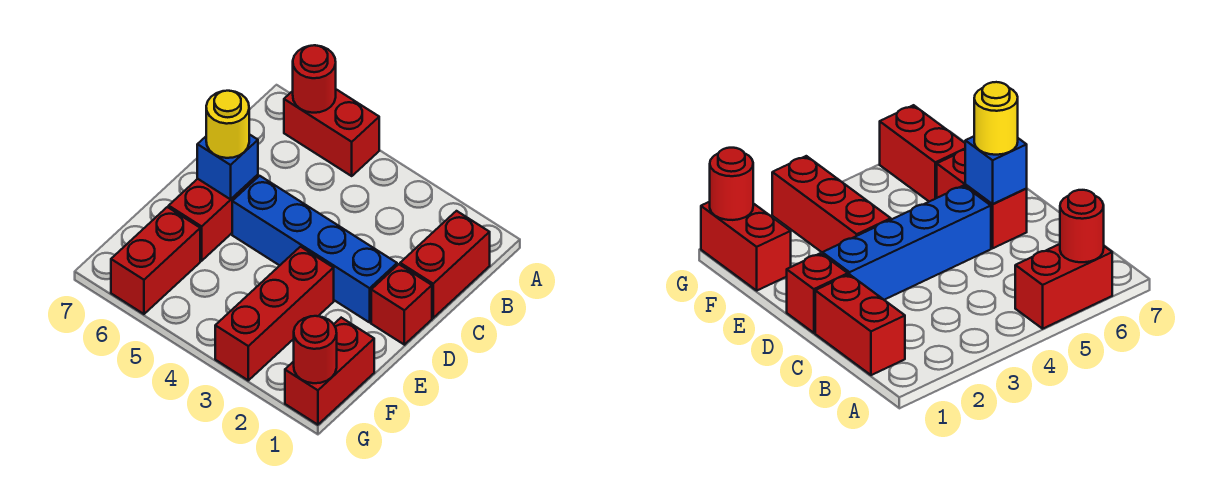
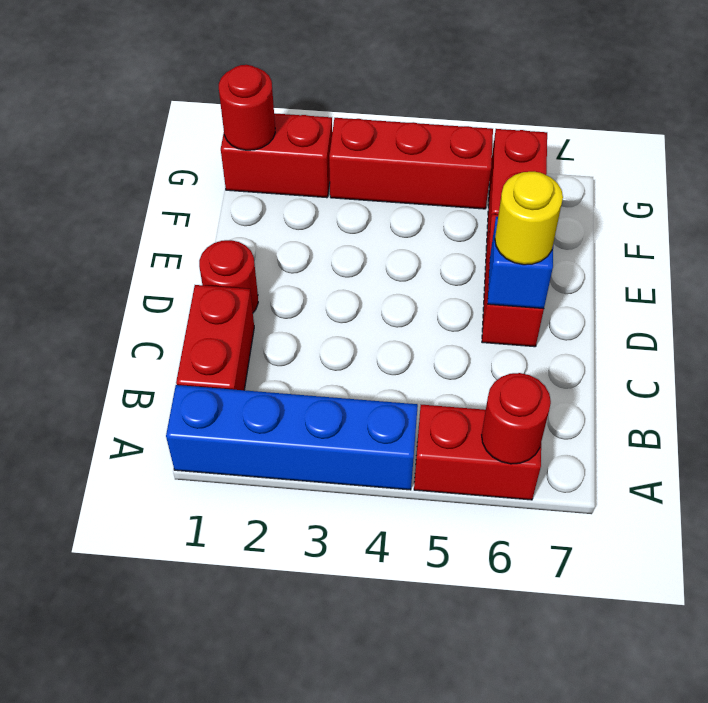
red brick D1 level 1 -> red round brick D1 level 1
blue brick D2:D5 level 1 -> blue brick A1:A4 level 1
red brick E3:G3 level 1 -> red brick G3:G5 level 1
red brick F1:G1 level 1 -> red brick G1:G2 level 1

